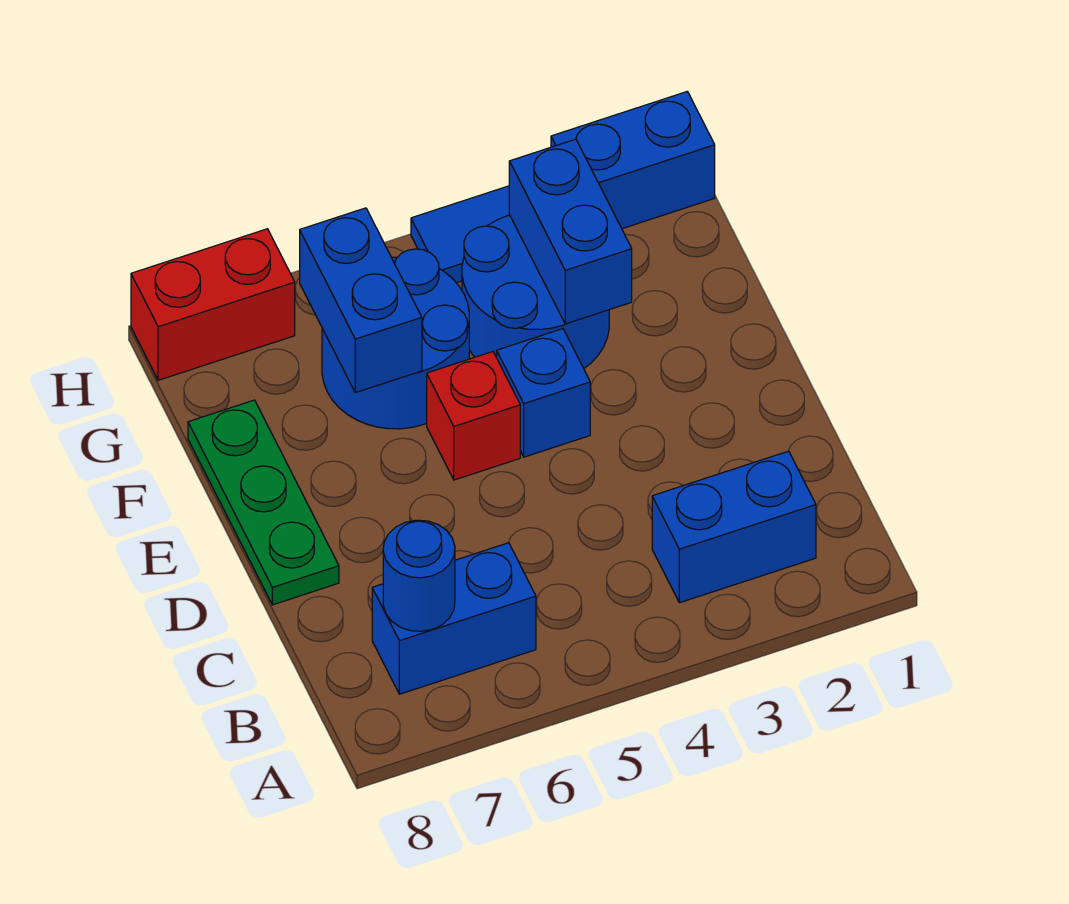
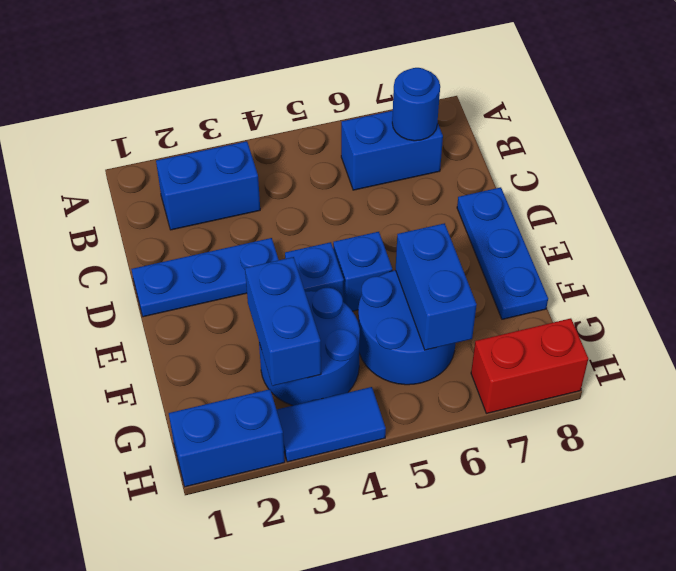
none -> blue plate D1:D3 level 1
green plate D8:F8 level 1 -> blue plate D8:F8 level 1
red brick E5 level 1 -> blue brick E5 level 1

